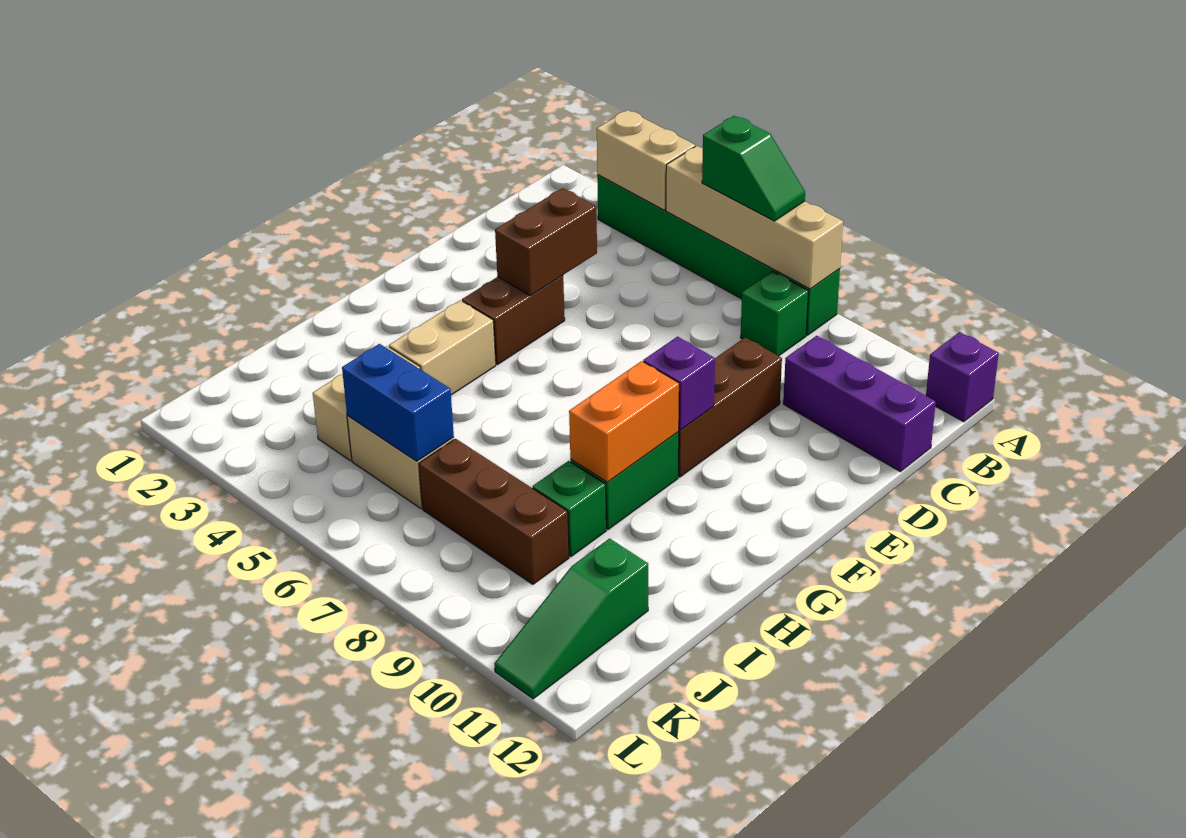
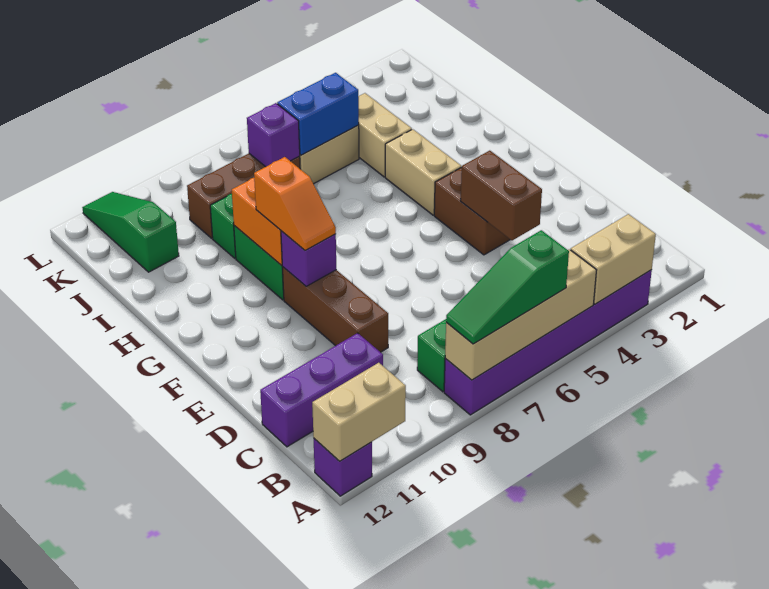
green brick A3:A8 level 1 -> purple brick A3:A8 level 1
green slope A6:A7 level 3 top 6 -> green slope A6:A8 level 3 top 6
none -> tan brick A11:A12 level 2
none -> orange slope F9:G9 level 3 top G
none -> purple brick J7 level 2

